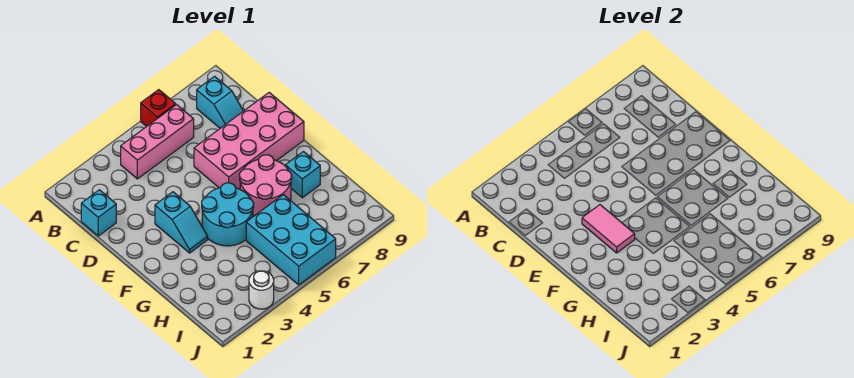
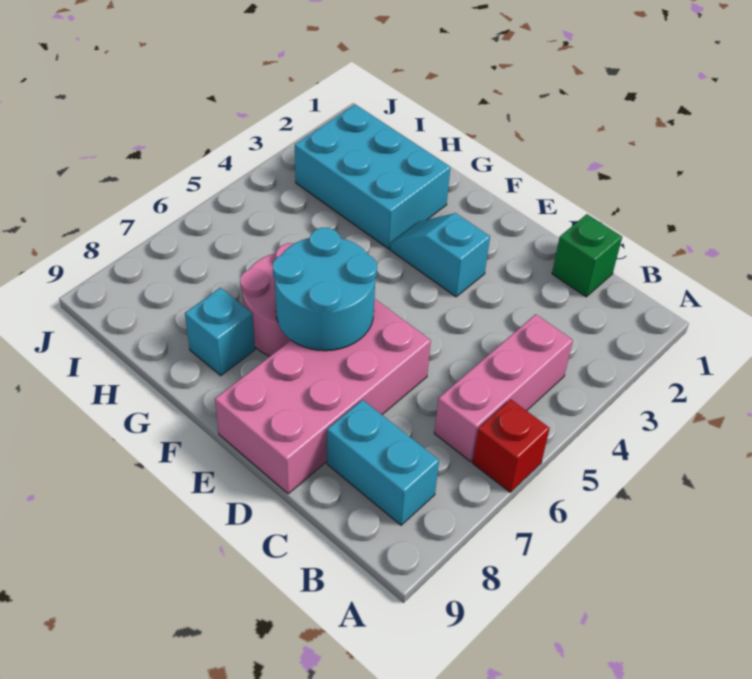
cyan slope B8:C8 level 1 top B -> cyan brick B8:C8 level 1
cyan brick C1 level 1 -> green brick C1 level 1
pink tile E3:F3 level 2 -> none
cyan round brick F4:G5 level 1 -> cyan round brick E6:F7 level 2
cyan brick H5:J6 level 1 -> cyan brick G2:I3 level 1
white round brick J3 level 1 -> none

